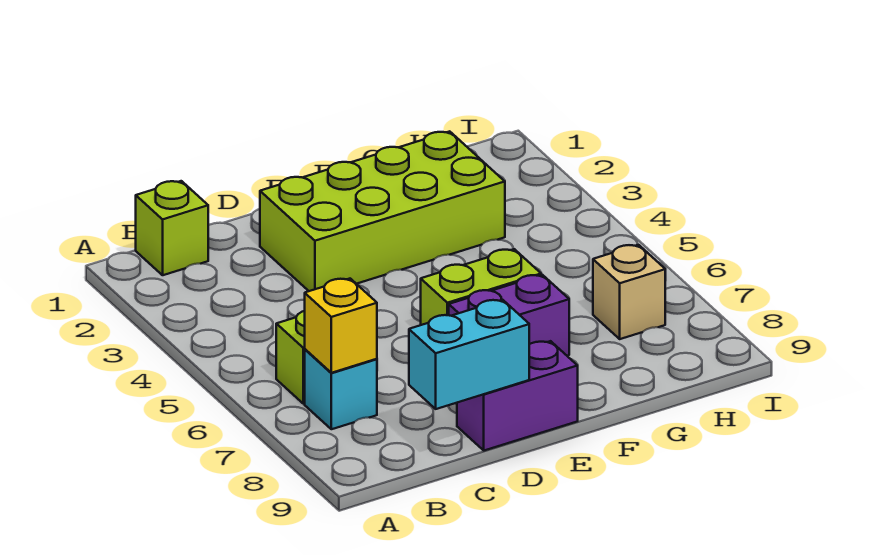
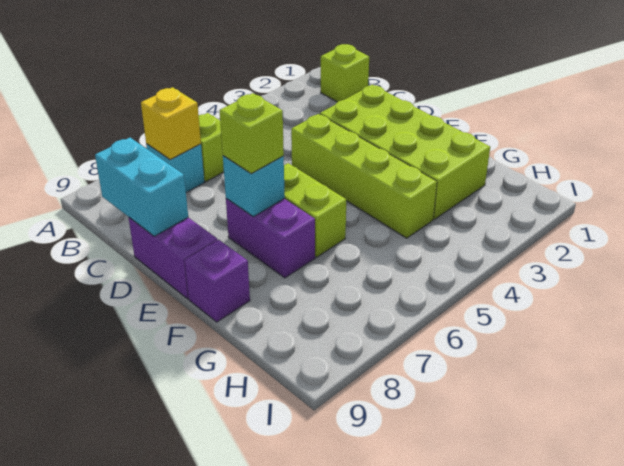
none -> lime brick D4:G4 level 1
none -> cyan brick E7 level 2
none -> lime brick E7 level 3
none -> purple brick F9 level 1
tan brick H7 level 1 -> none

